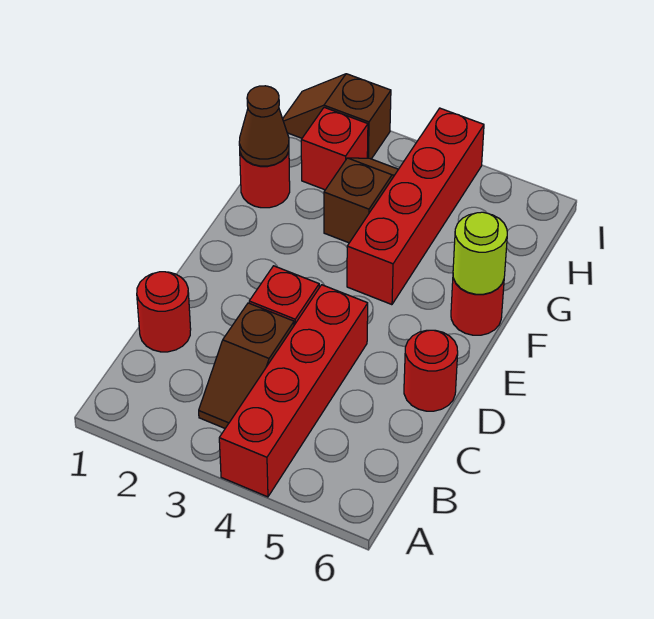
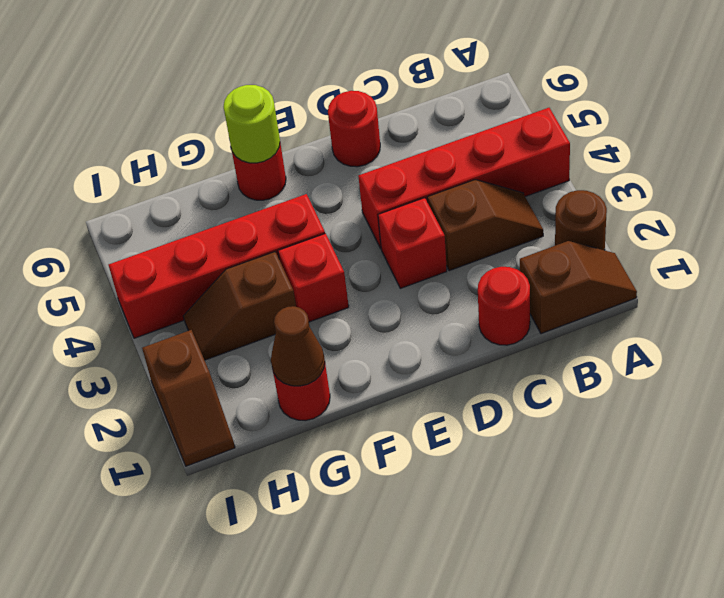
none -> brown slope A1:B1 level 1 top B
none -> brown round brick A2 level 1
red brick H2 level 1 -> red brick F3 level 1

